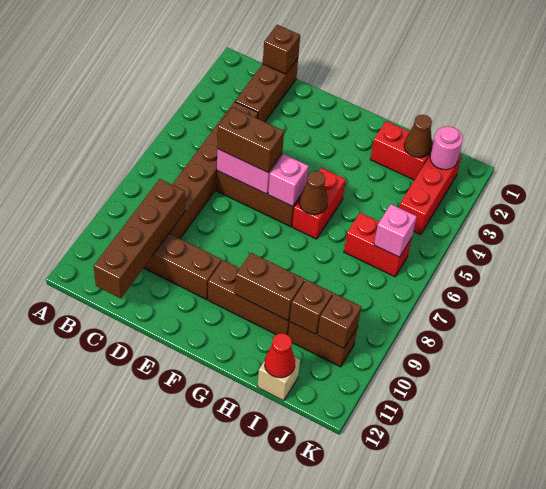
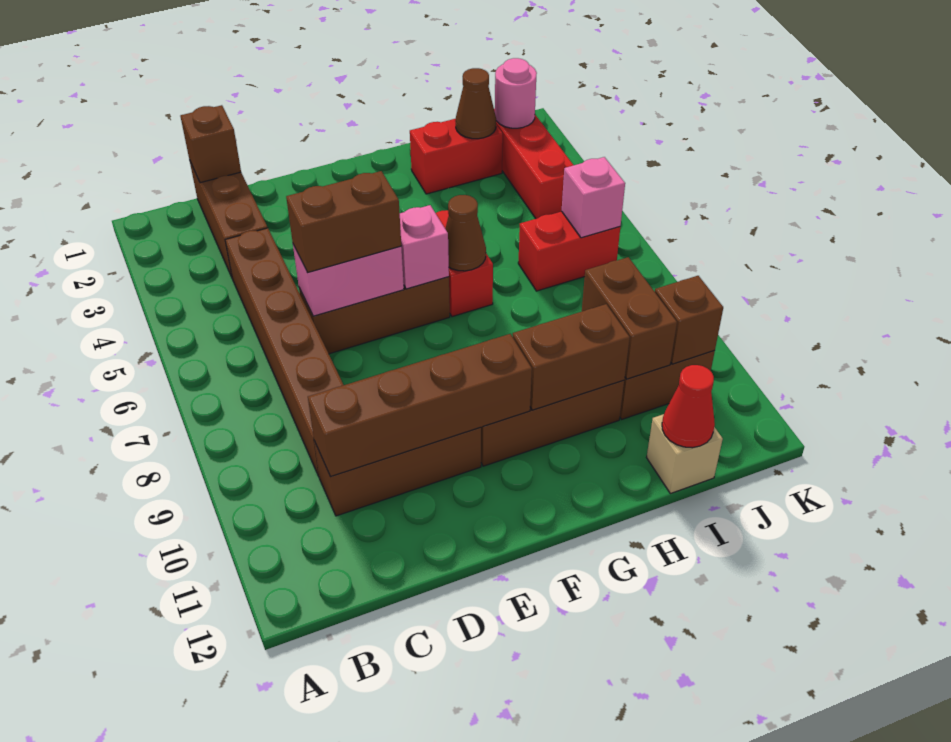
brown brick C9:C12 level 2 -> brown brick C10:F10 level 2
brown brick I10 level 2 -> brown brick I9:I10 level 2

